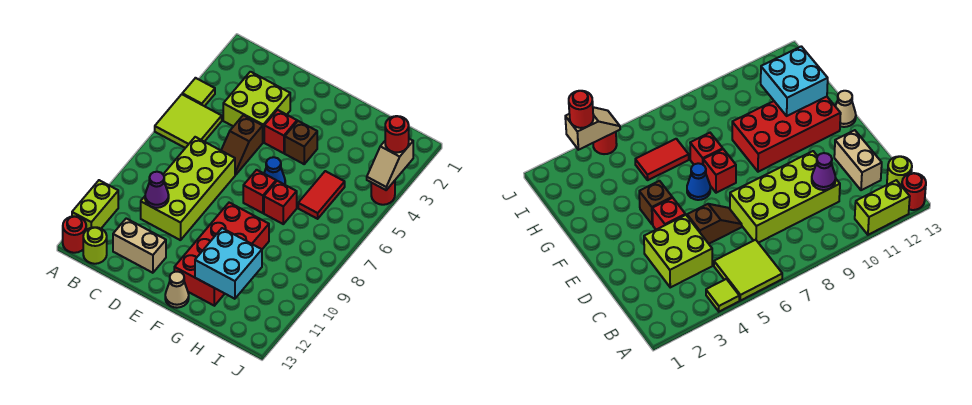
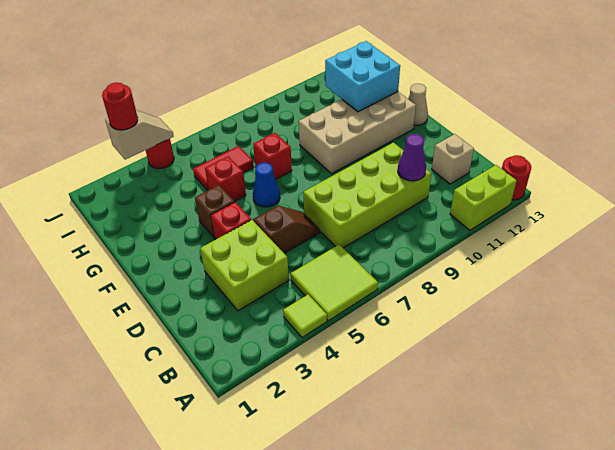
lime round brick B13 level 1 -> none
tan brick C12:D12 level 1 -> tan brick C12 level 1
red brick F7 level 1 -> red brick G5 level 1
red brick F9:G12 level 1 -> tan brick F9:G12 level 1

